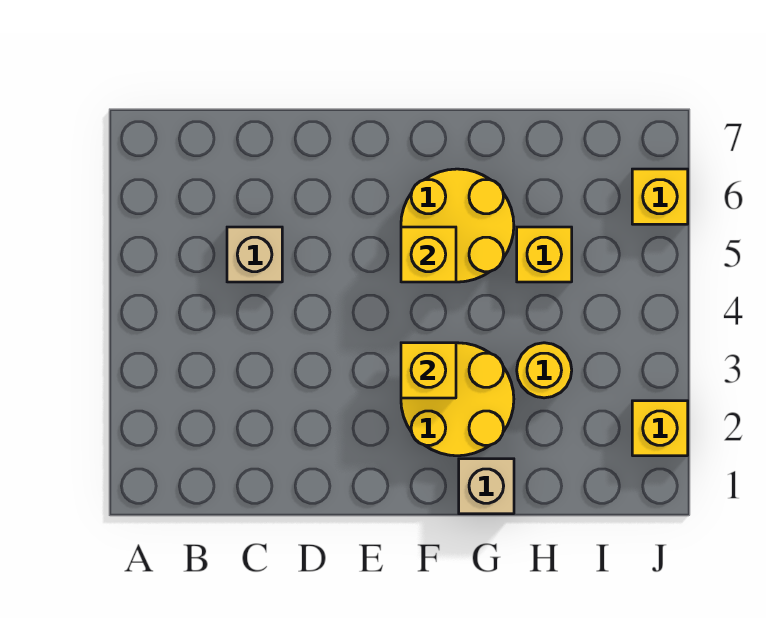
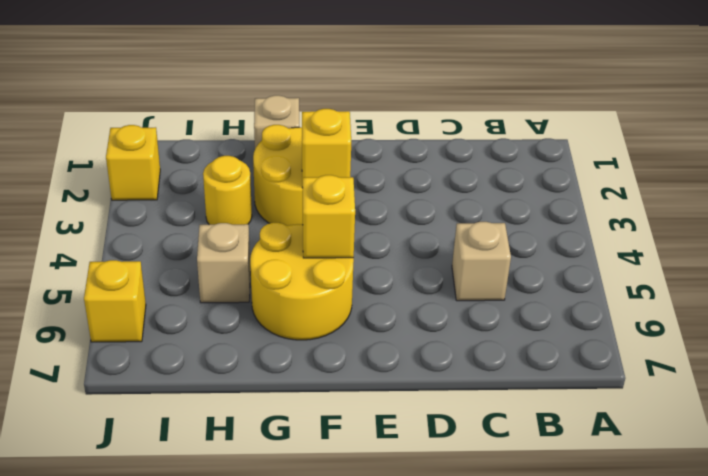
yellow brick H5 level 1 -> tan brick H5 level 1

